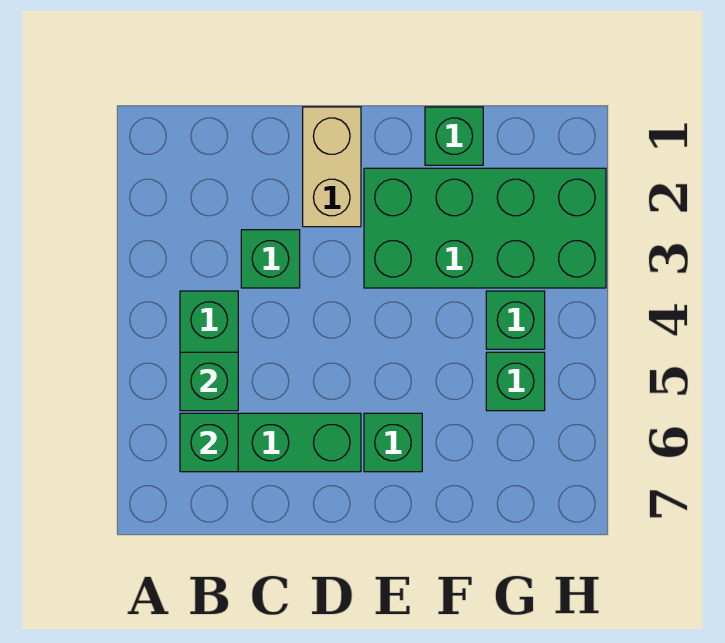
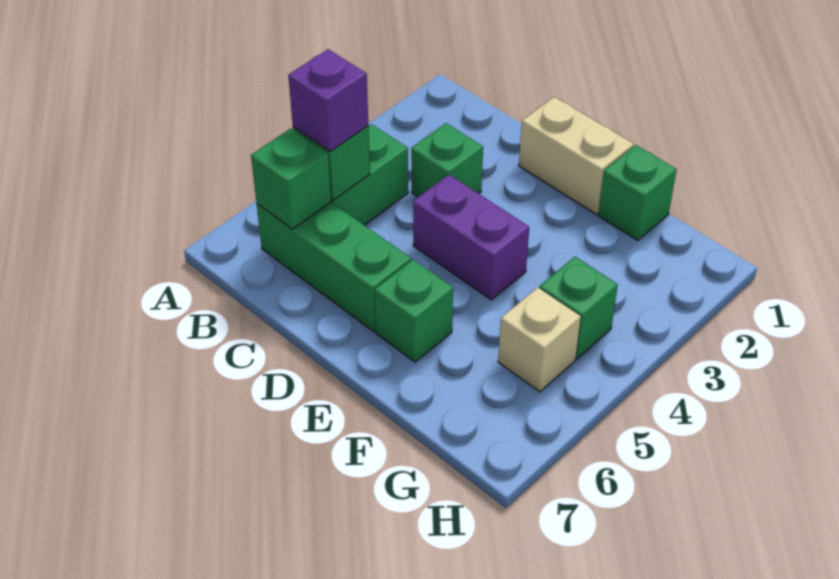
none -> purple brick B5 level 3
tan brick D1:D2 level 1 -> tan brick D1:E1 level 1
none -> purple brick D4:E4 level 1
green brick E2:H3 level 1 -> none
green brick G5 level 1 -> tan brick G5 level 1

